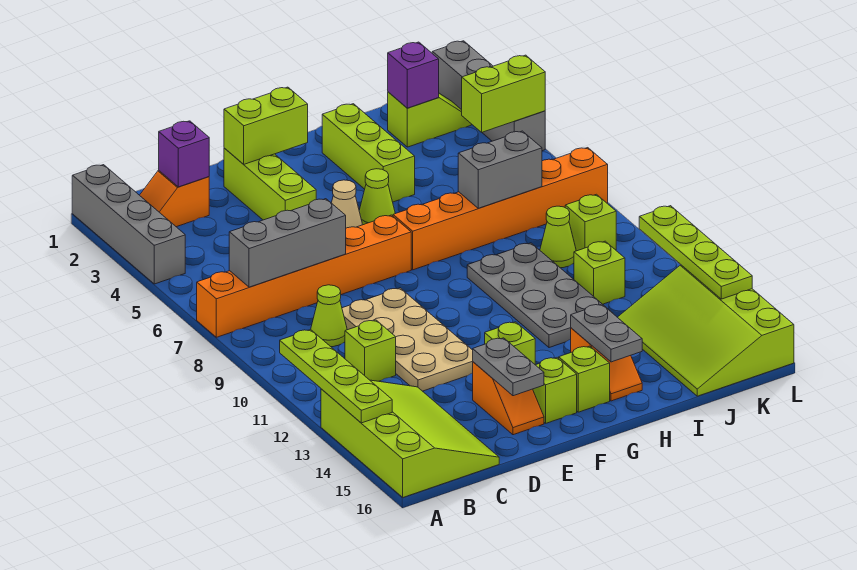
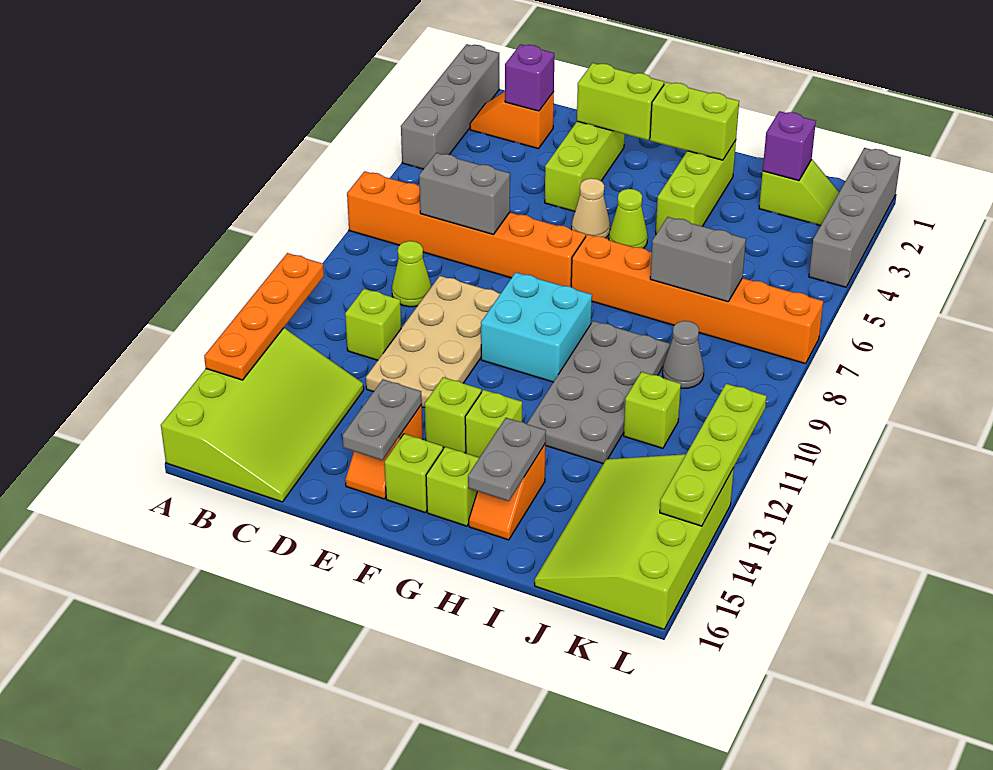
lime plate A11:A14 level 2 -> orange plate A11:A14 level 2
grey brick B7:D7 level 2 -> grey brick C7:D7 level 2
none -> cyan brick F9:G10 level 1
lime cone J9 level 1 -> grey cone J9 level 1
lime brick K4:L4 level 2 -> lime brick G2:H2 level 2
lime brick K9 level 1 -> lime brick G13 level 1

